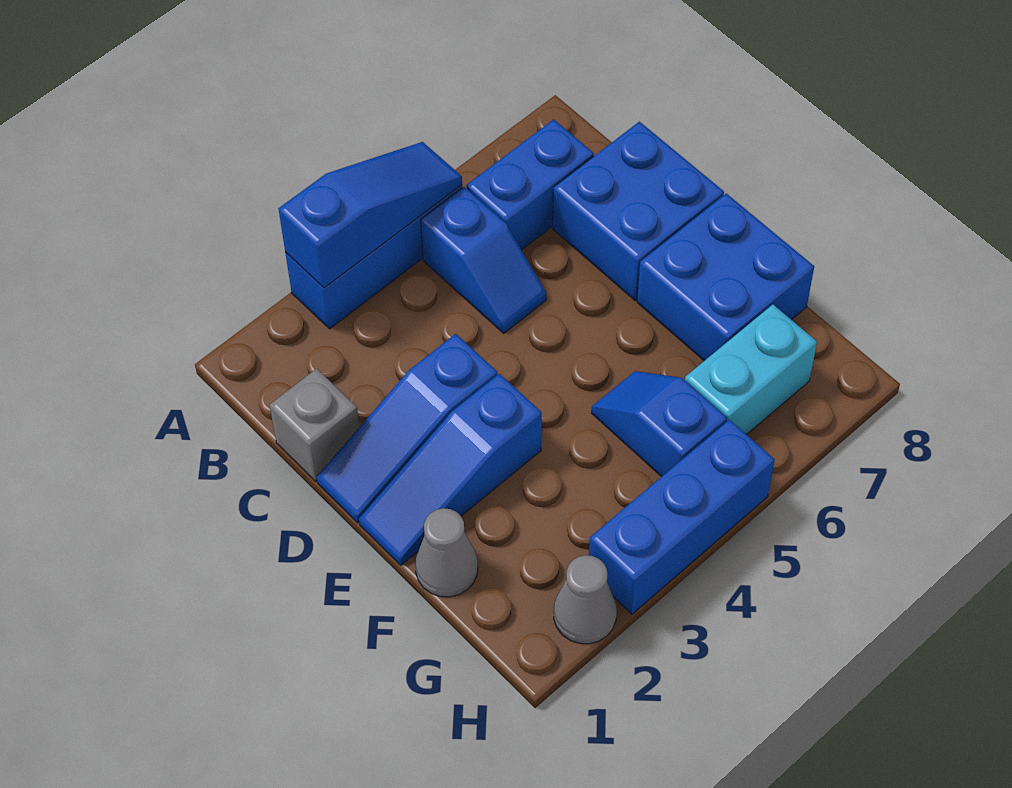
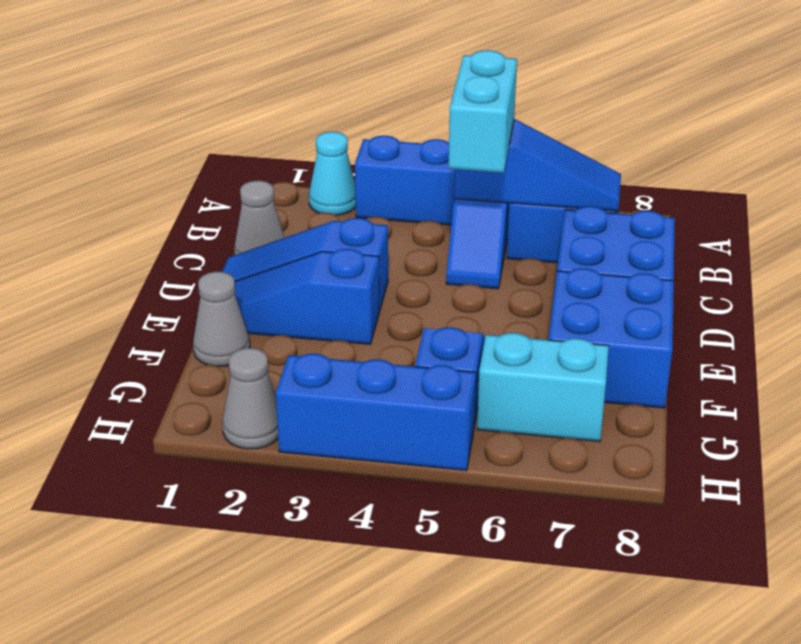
none -> cyan cone A2 level 1
blue slope A3:A5 level 2 top 3 -> blue slope B5:B7 level 2 top 5
none -> cyan brick B5:C5 level 3
grey brick C1 level 1 -> grey cone C1 level 1

